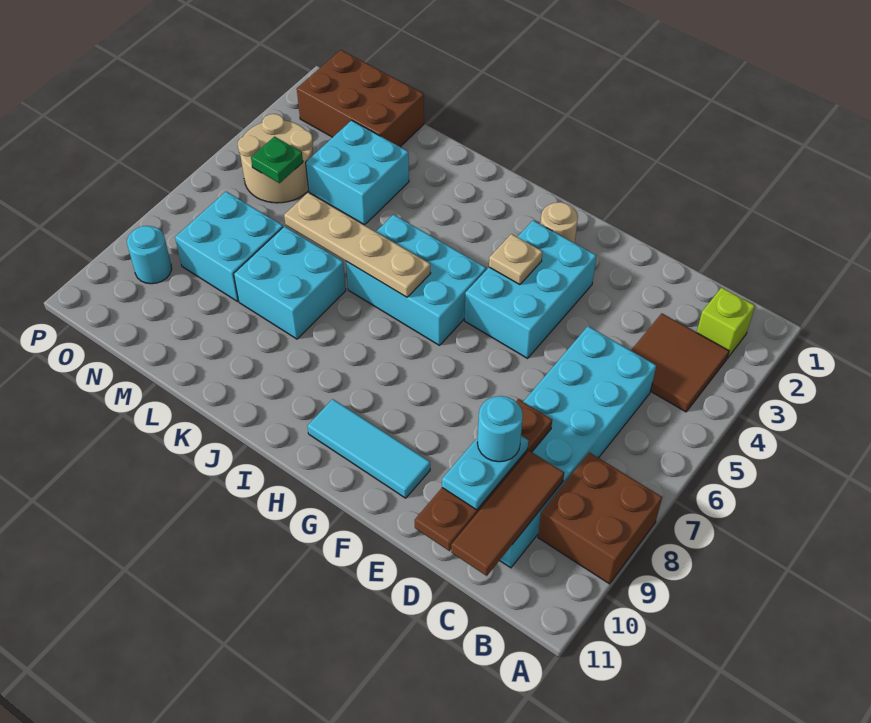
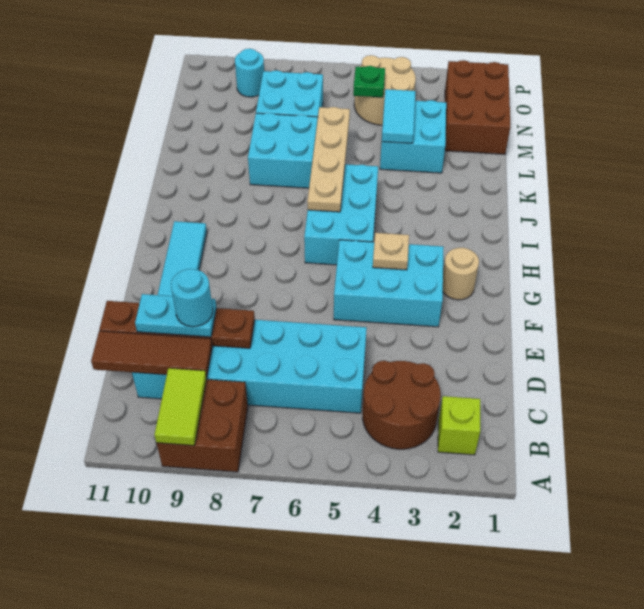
none -> lime tile A9:B9 level 2
brown tile B3:C4 level 1 -> brown round brick B3:C4 level 1
none -> cyan tile L4:M4 level 2

